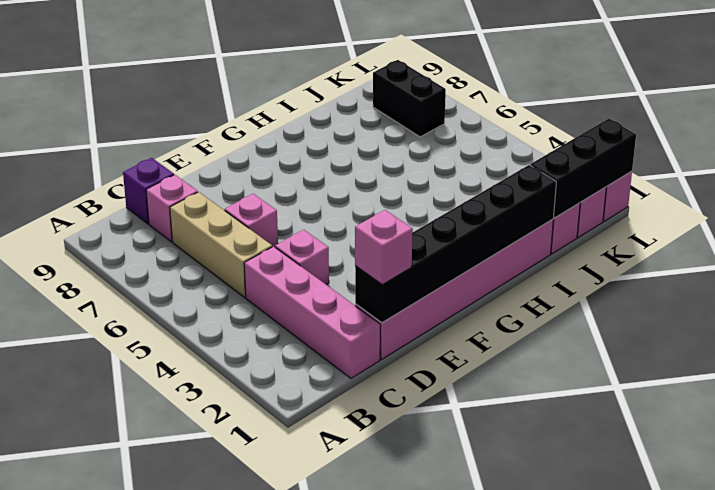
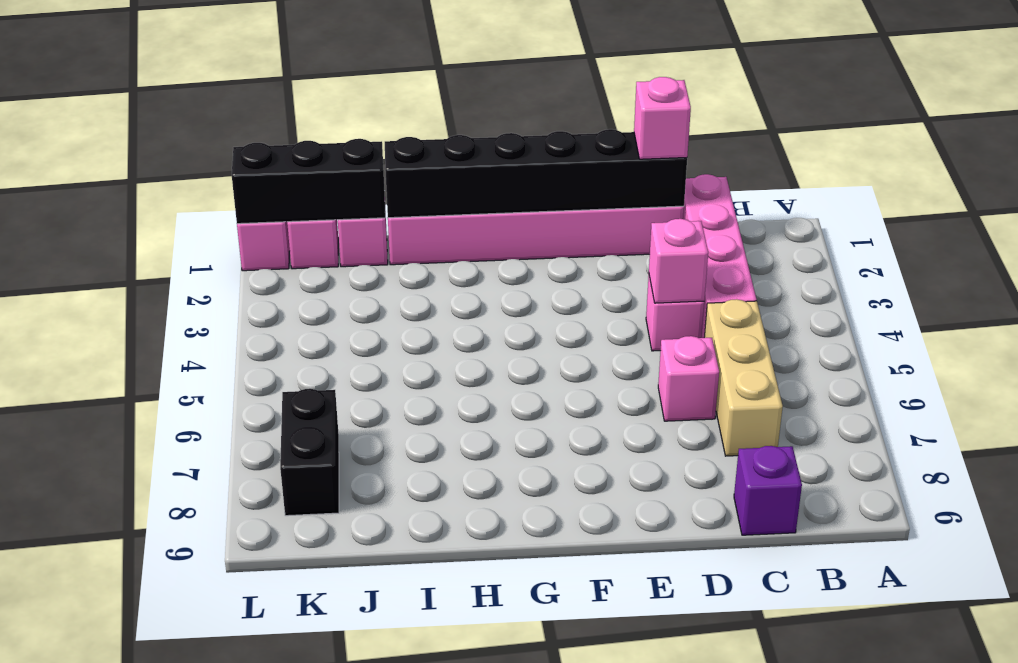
pink brick C8 level 1 -> pink brick D4 level 2

